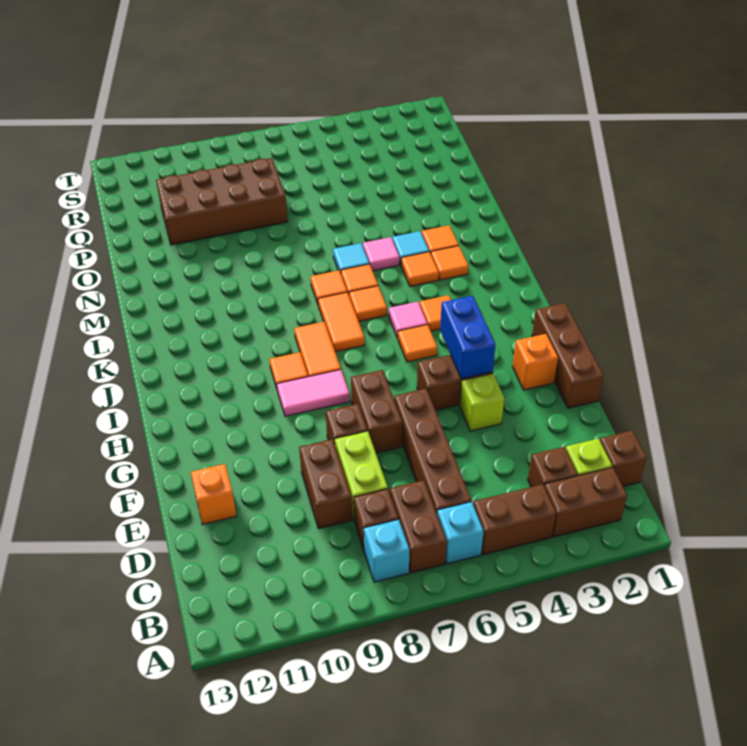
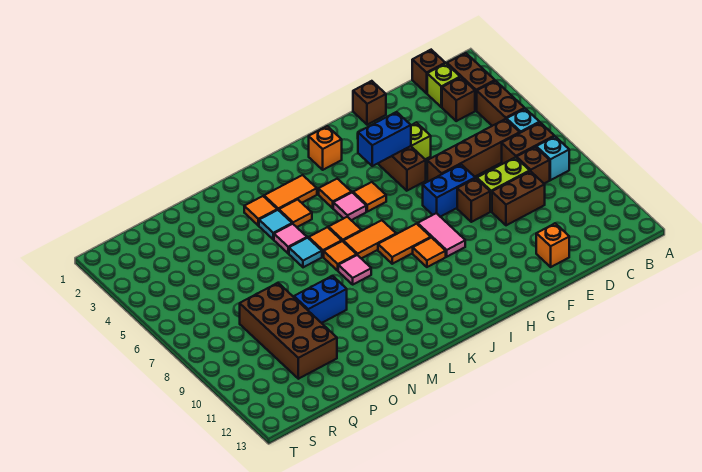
brown brick F1:H1 level 1 -> brown brick F1 level 1
brown brick F7:G7 level 1 -> blue brick F7:G7 level 1
orange brick G2 level 1 -> orange brick I2 level 1
orange tile L3 level 1 -> orange tile K3:L3 level 1
none -> pink tile L8 level 1
none -> blue brick N9:O9 level 1

